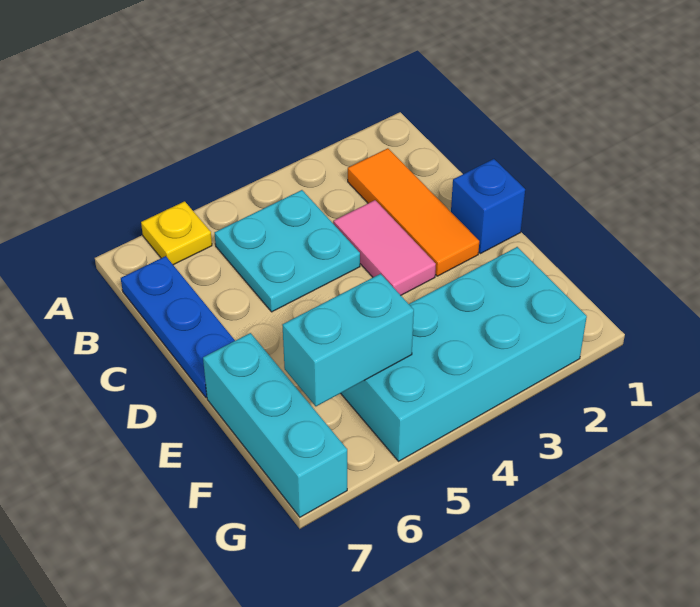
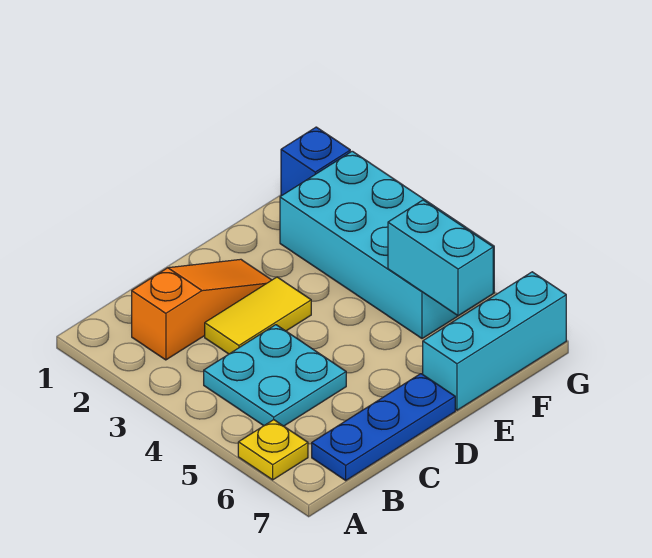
orange tile B2:D2 level 1 -> orange slope B2:D2 level 1 top B
pink tile C3:D3 level 1 -> yellow tile C3:D3 level 1
blue brick D1 level 1 -> blue brick G1 level 1

